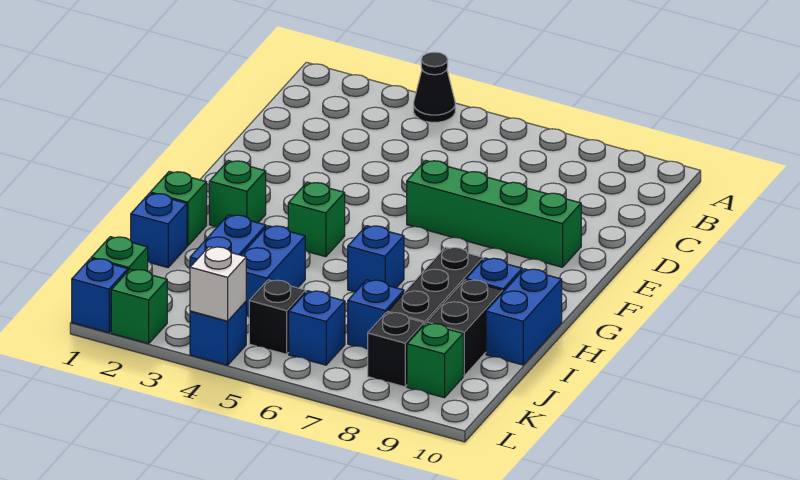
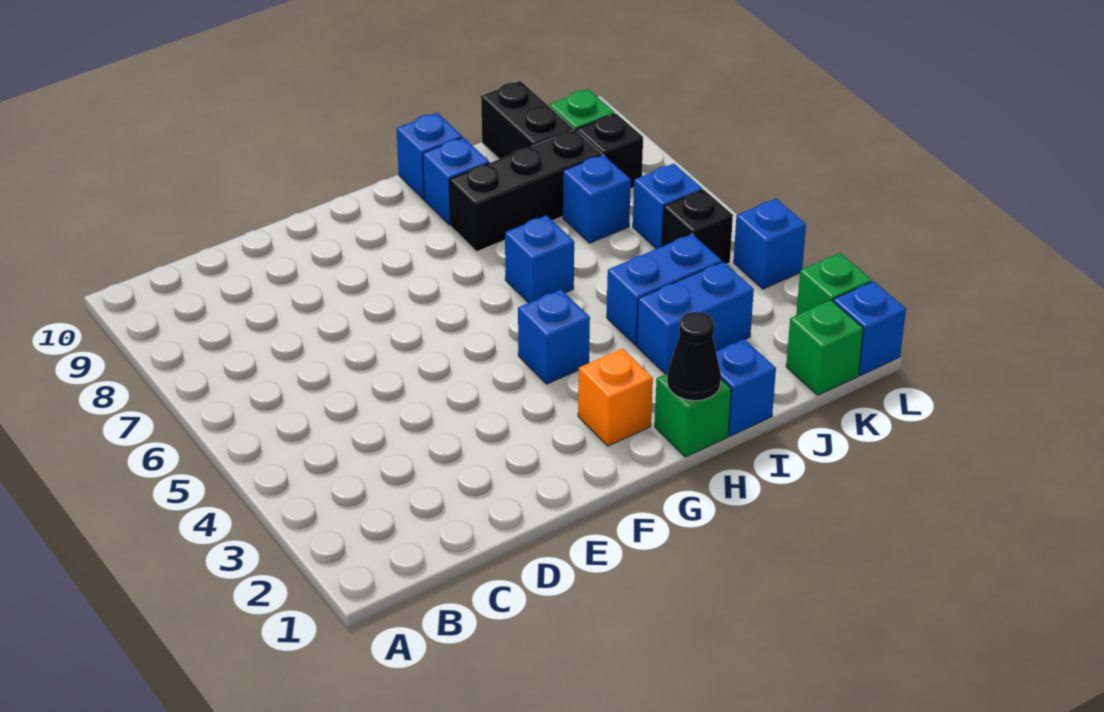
black cone A4 level 1 -> black cone H1 level 2
green brick E6:E9 level 1 -> none
green brick G2 level 1 -> orange brick G2 level 1
green brick G4 level 1 -> blue brick G4 level 1
blue brick H10:I10 level 1 -> blue brick H10 level 1
black brick I9:J9 level 1 -> black brick J9:J10 level 1
white brick L4 level 2 -> none

